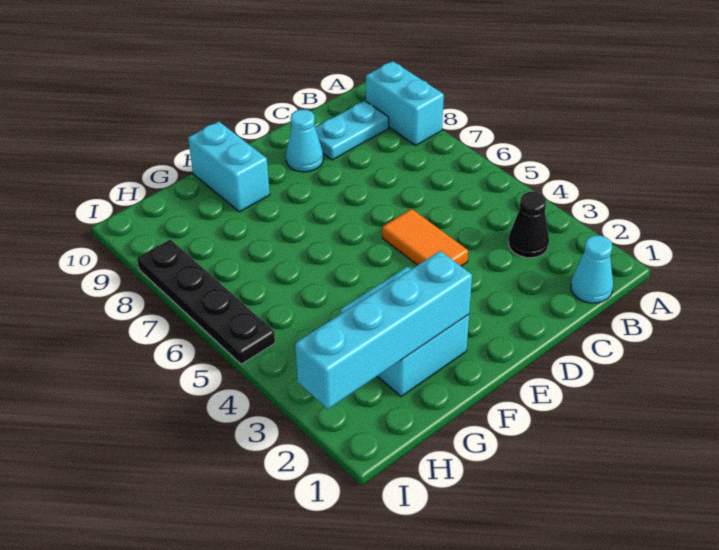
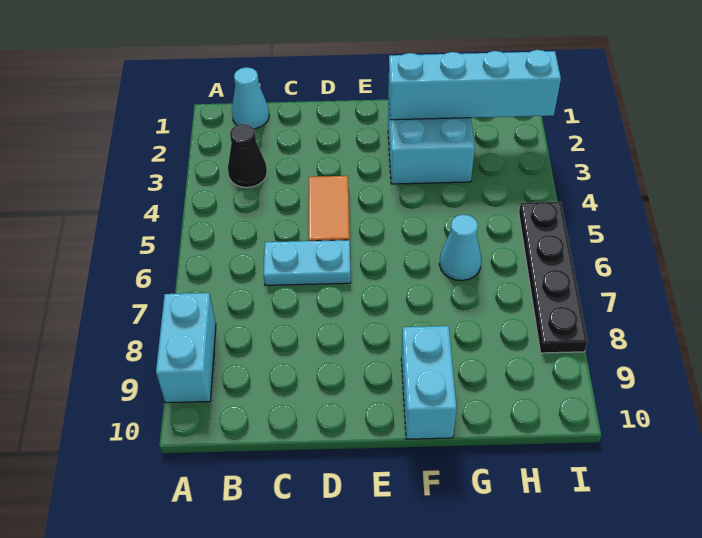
cyan plate B9:C9 level 1 -> cyan plate C6:D6 level 1
cyan cone D9 level 1 -> cyan cone G6 level 1

